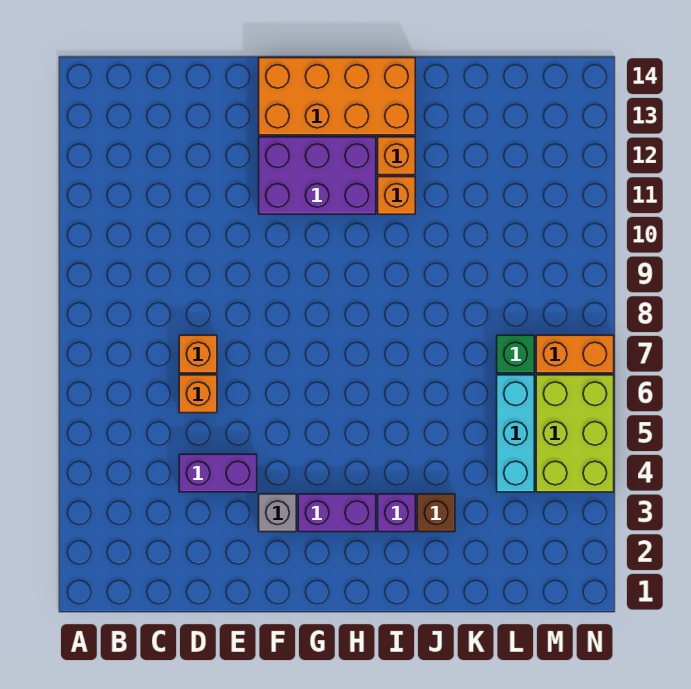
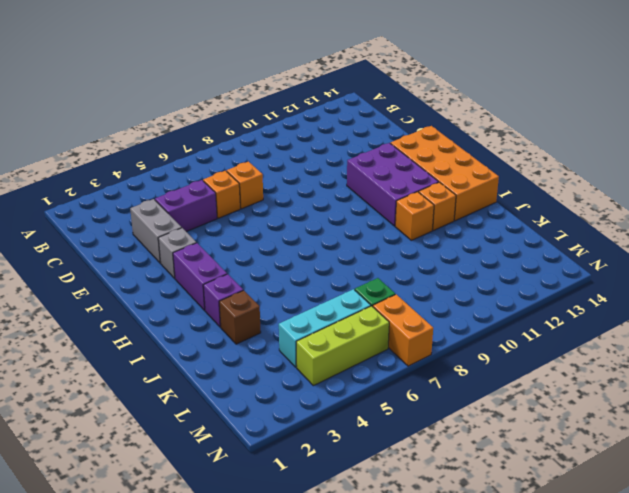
none -> grey brick D3:E3 level 1
purple brick D4:E4 level 1 -> purple brick D4:D5 level 1
lime brick M4:N6 level 1 -> lime brick M4:M6 level 1

